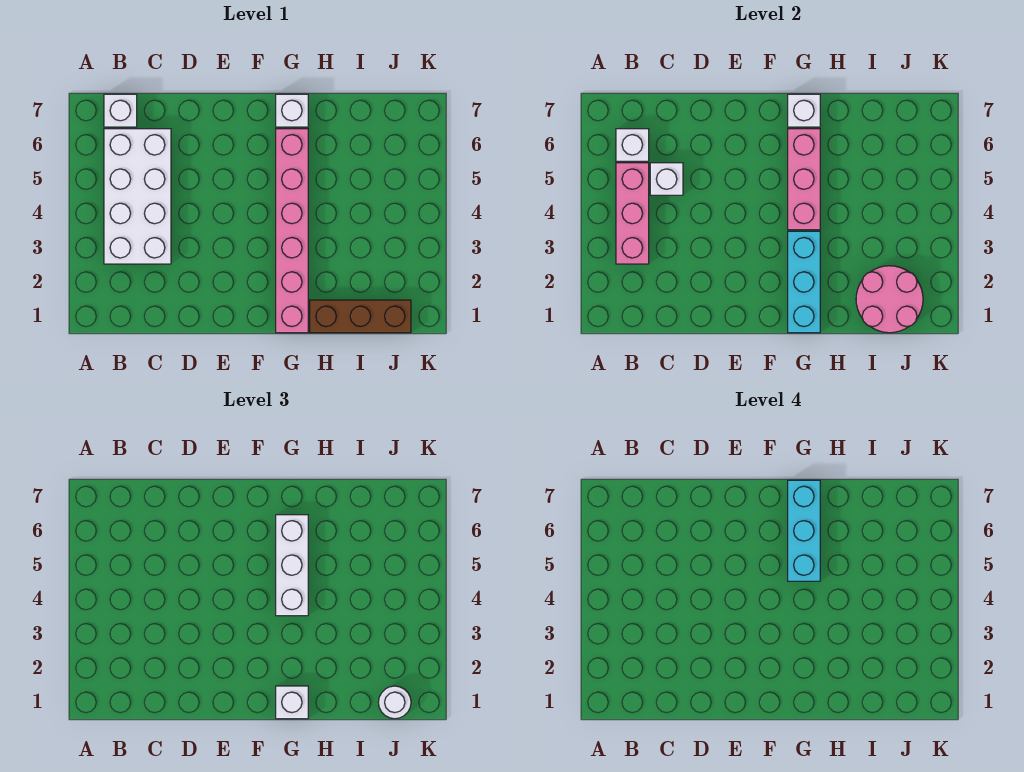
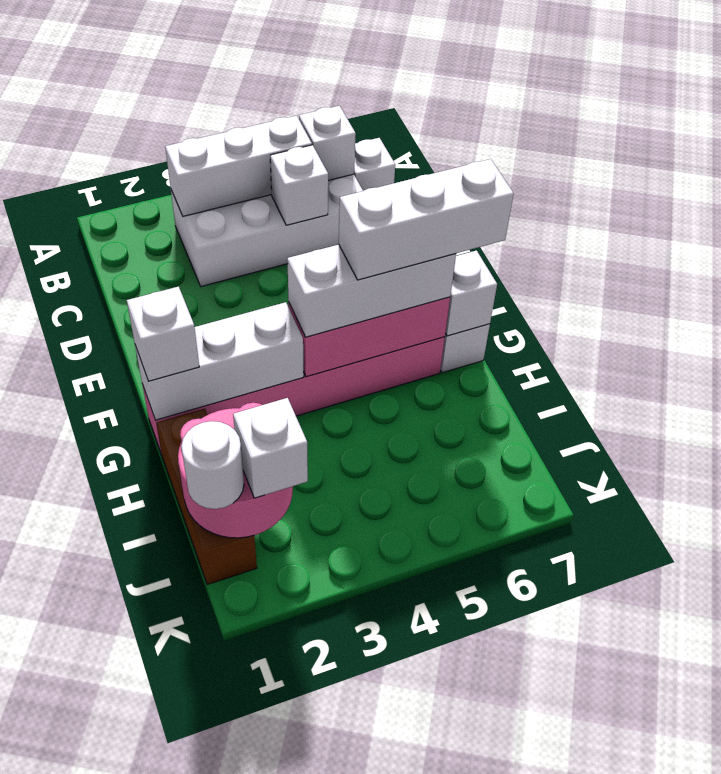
pink brick B3:B5 level 2 -> white brick B3:B5 level 2
cyan brick G1:G3 level 2 -> white brick G1:G3 level 2
cyan brick G5:G7 level 4 -> white brick G5:G7 level 4
none -> white brick J2 level 3

